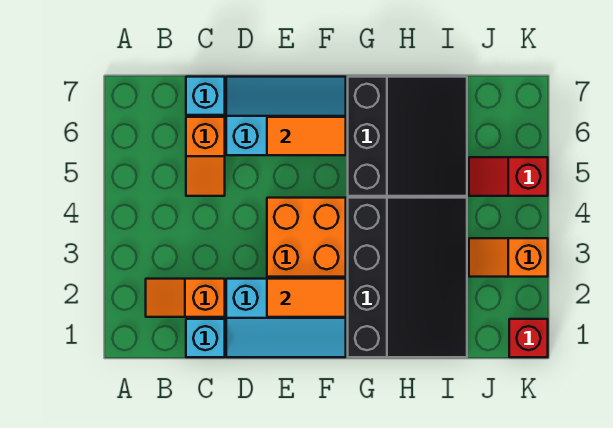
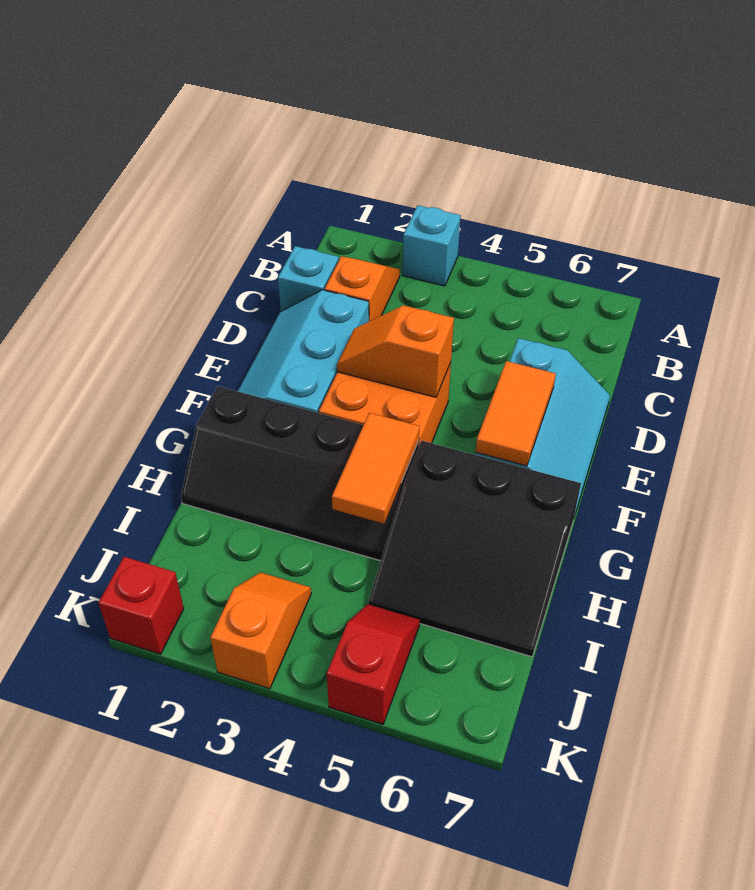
orange slope C5:C6 level 1 top 6 -> orange slope E3:E4 level 2 top 4
cyan brick C7 level 1 -> cyan brick A3 level 1
orange tile E2:F2 level 2 -> orange tile G4:H4 level 2
black slope G1:I4 level 1 top G -> black slope G1:H4 level 1 top G

